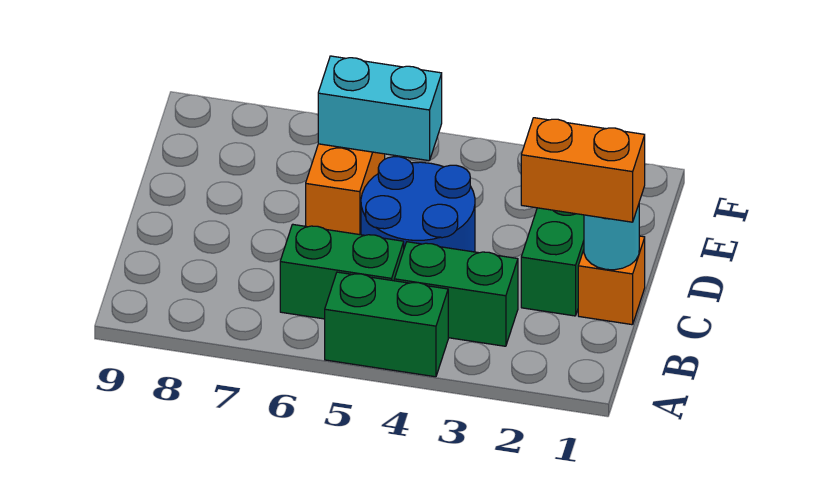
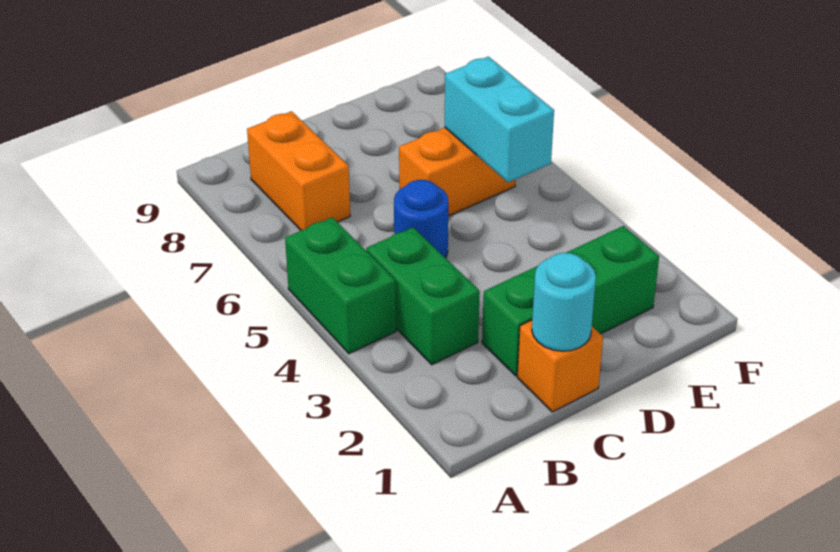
green brick B5:B6 level 1 -> none
orange brick C1:C2 level 3 -> orange brick B7:B8 level 1
blue round brick C4:D5 level 1 -> blue round brick C5 level 1

